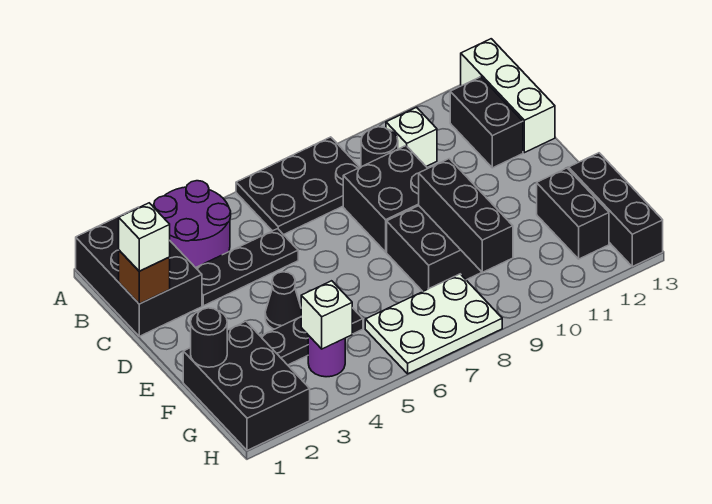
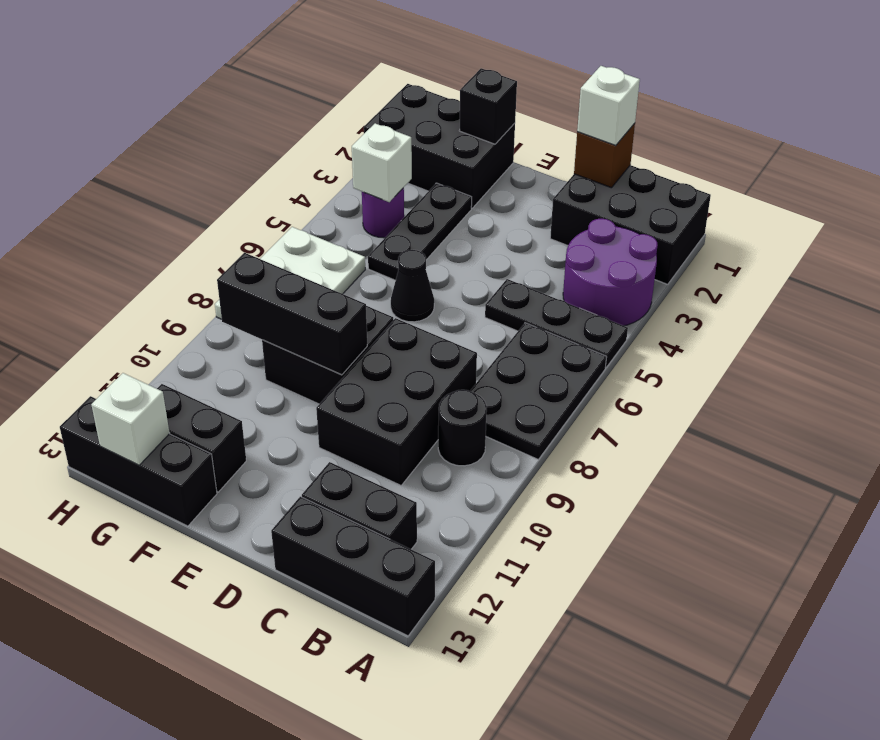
white brick A13:C13 level 1 -> black brick A13:C13 level 1
white brick B10 level 1 -> white brick G13 level 2
black plate C3:C5 level 1 -> black plate A5:C5 level 1
black brick C8:D9 level 1 -> black brick C8:D10 level 1
black cone E4 level 1 -> black cone E6 level 1
black round brick F1 level 2 -> black brick F1 level 2

